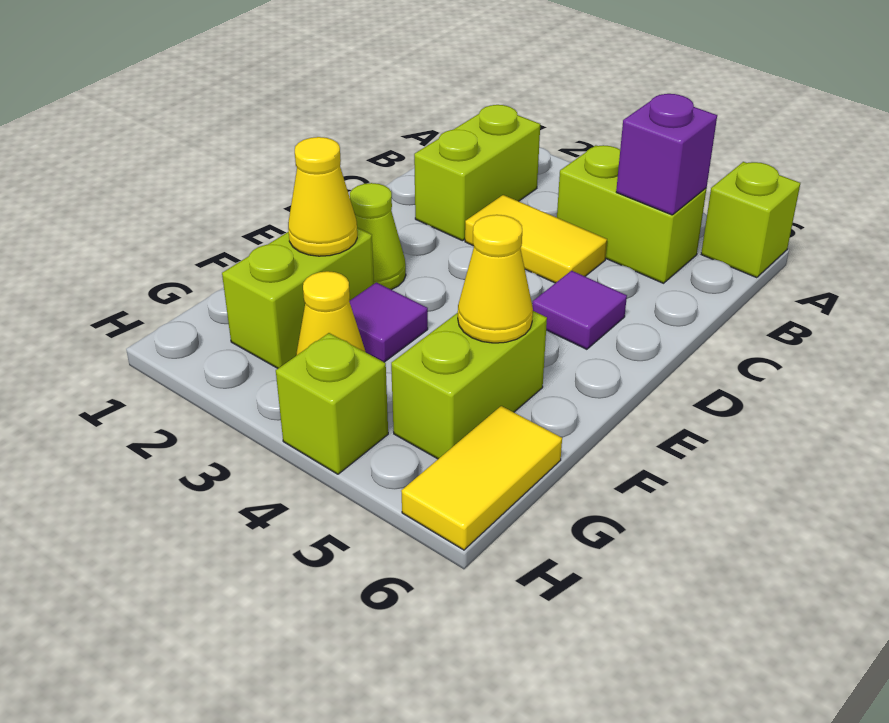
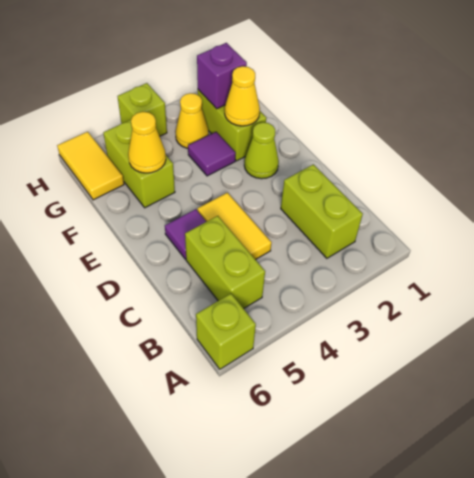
lime brick B4:B5 level 1 -> lime brick B5:C5 level 1
purple brick B5 level 2 -> purple brick G2 level 2
yellow tile C3:C4 level 1 -> yellow tile C4:D4 level 1

